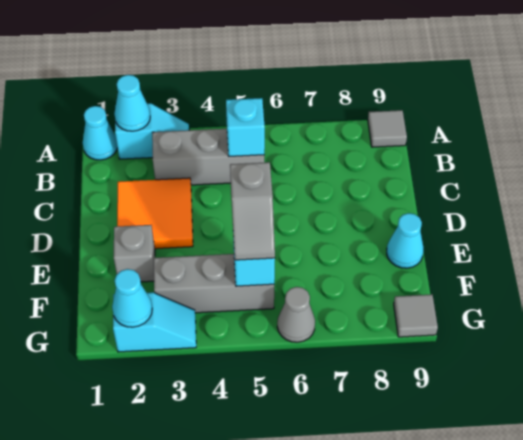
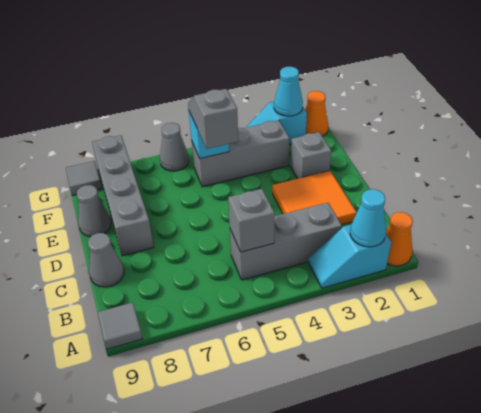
cyan cone A1 level 1 -> orange cone A1 level 1
cyan brick B5 level 2 -> grey brick B5 level 2
none -> grey cone C9 level 1
none -> grey brick D8:G8 level 1
cyan cone E9 level 1 -> grey cone E9 level 1
none -> orange cone G1 level 1

